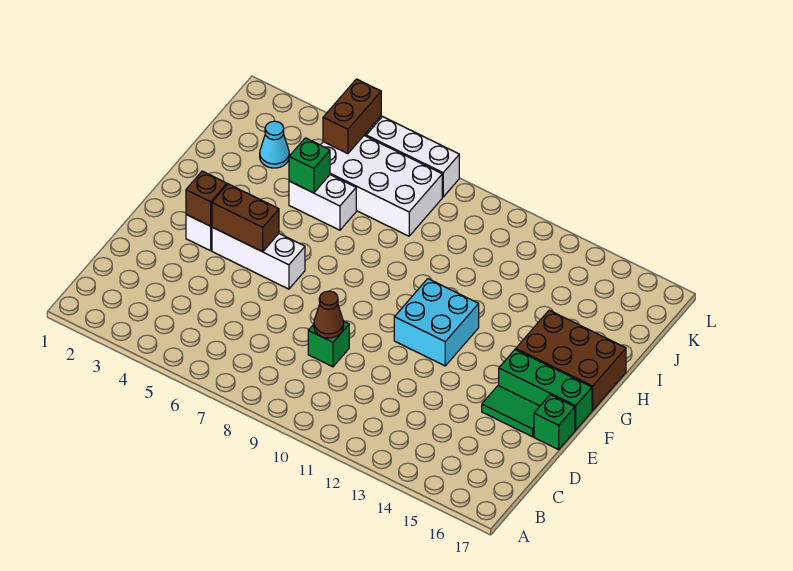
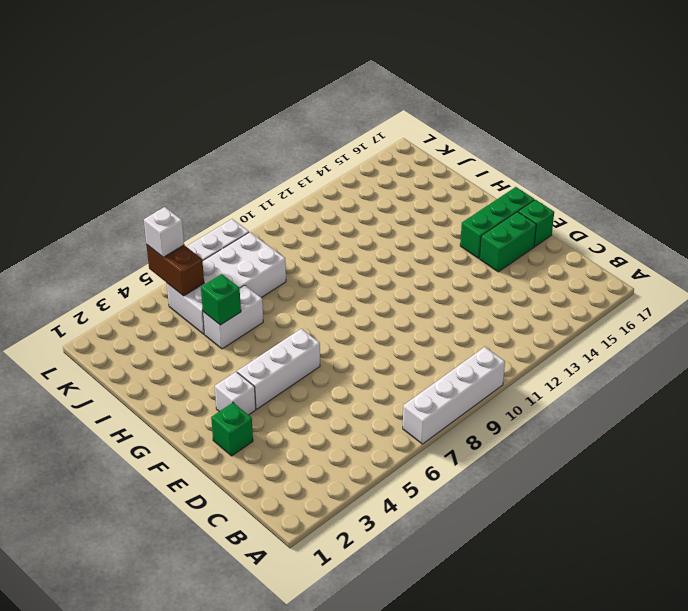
none -> white brick A7:A10 level 1
green brick D9 level 1 -> green brick E2 level 1
brown cone D9 level 2 -> none
green tile E15:E16 level 1 -> green brick E15:E16 level 1
brown brick F3 level 2 -> none
brown brick F4:F5 level 2 -> none
cyan brick F11:G12 level 1 -> none
brown brick G15:H17 level 1 -> none
cyan cone J3 level 1 -> none
none -> white brick L5 level 3

